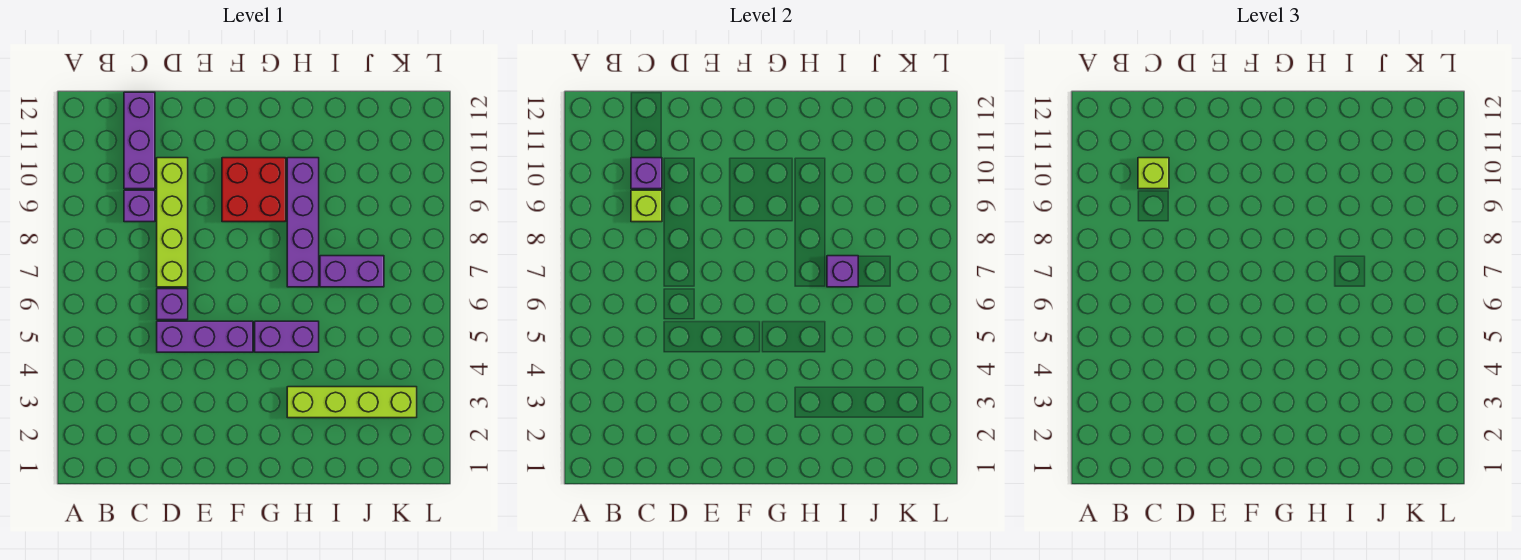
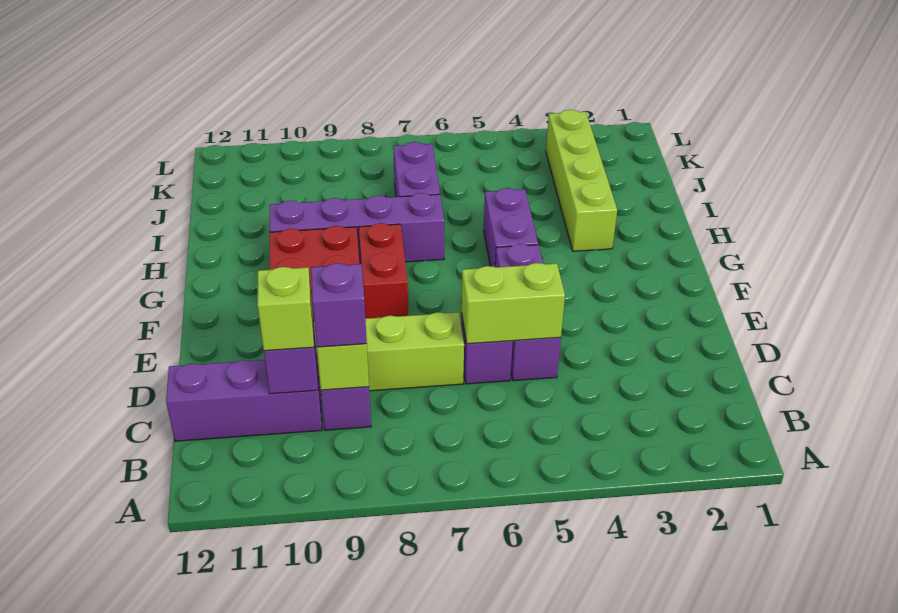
none -> lime brick D5:D6 level 2
none -> red brick F8:G8 level 1
purple brick I7 level 2 -> purple brick C9 level 3

